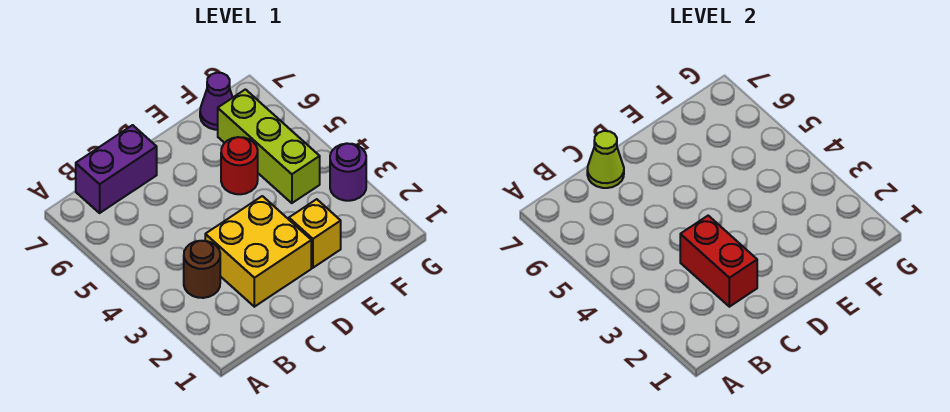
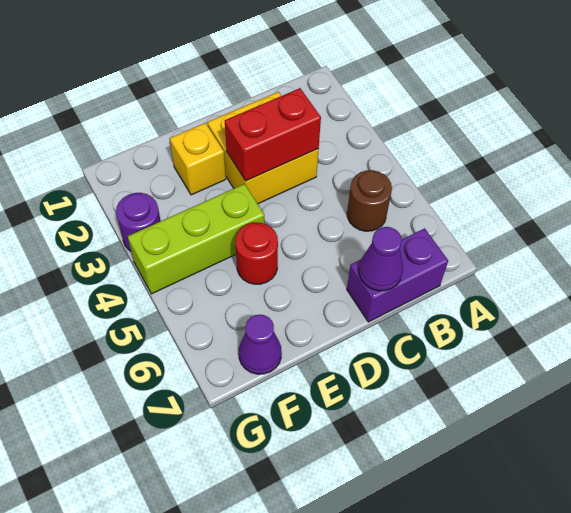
brown round brick B3 level 1 -> brown round brick B5 level 1
red brick C2:C3 level 2 -> red brick C3:D3 level 2
lime cone C7 level 2 -> purple cone C7 level 2
lime brick F4:F6 level 1 -> lime brick E4:G4 level 1

